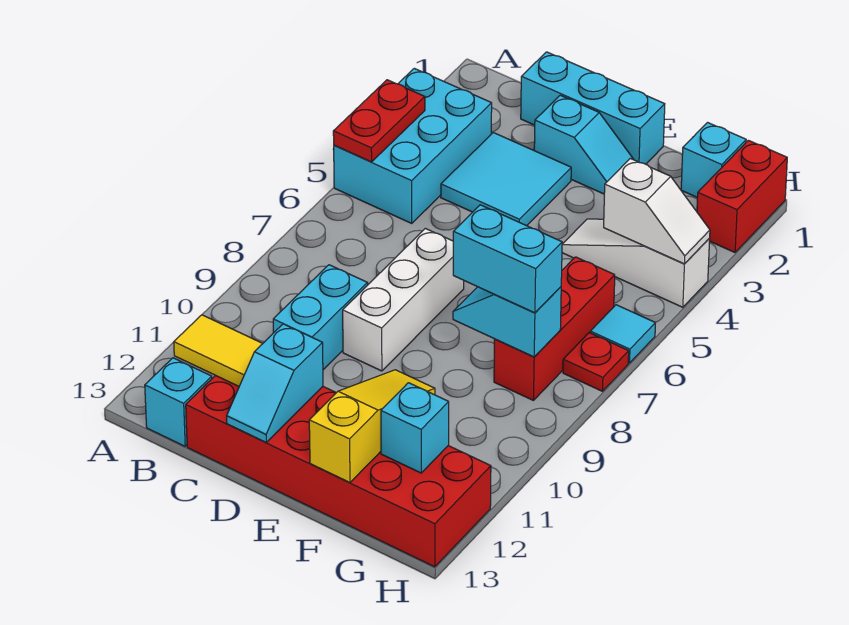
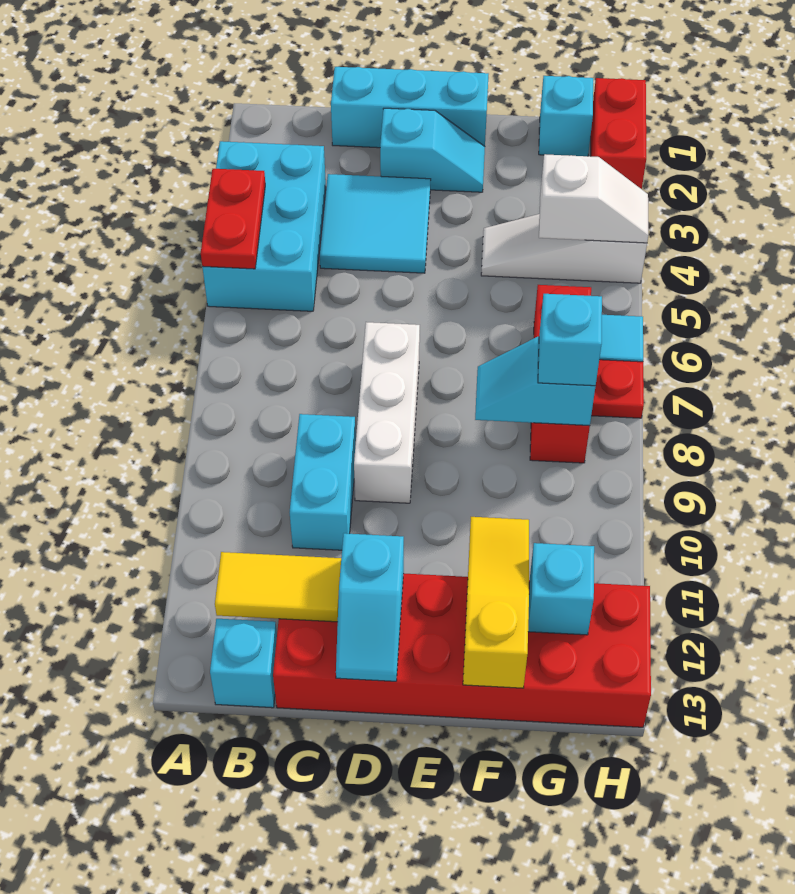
cyan brick F8:G8 level 3 -> cyan brick G8 level 3

